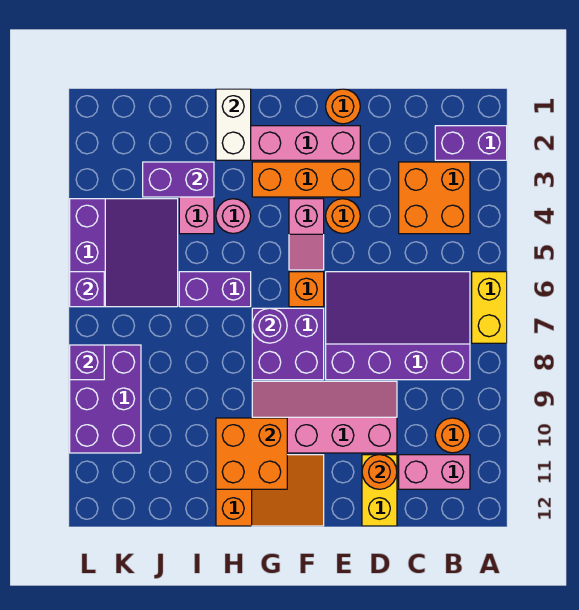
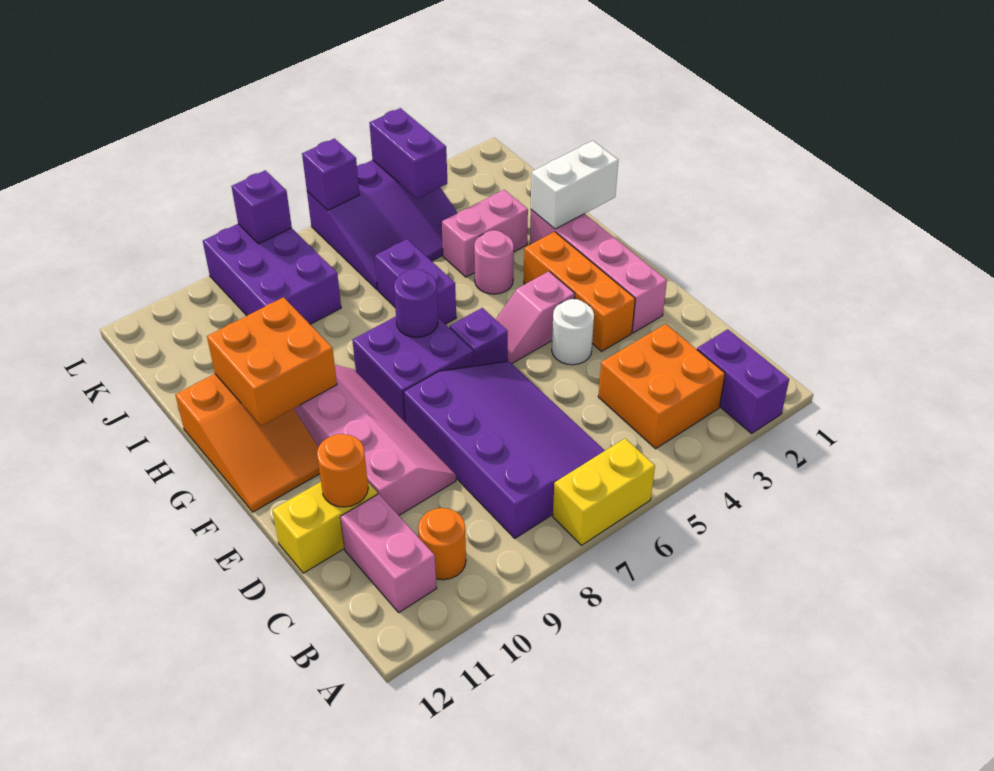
orange round brick E1 level 1 -> none
orange round brick E4 level 1 -> white round brick E4 level 1
orange brick F6 level 1 -> purple brick F6 level 1
purple brick I3:J3 level 2 -> purple brick K4:L4 level 2
purple brick K8:L10 level 1 -> purple brick J8:L9 level 1

